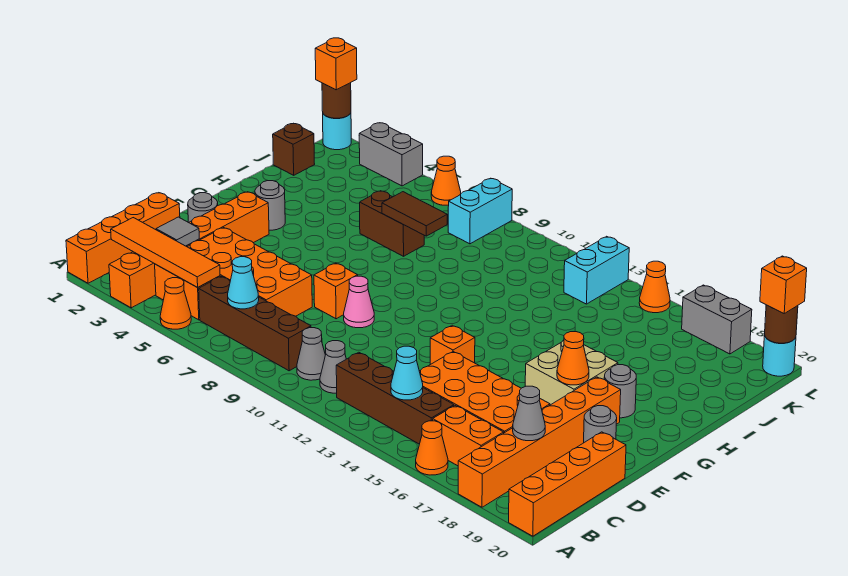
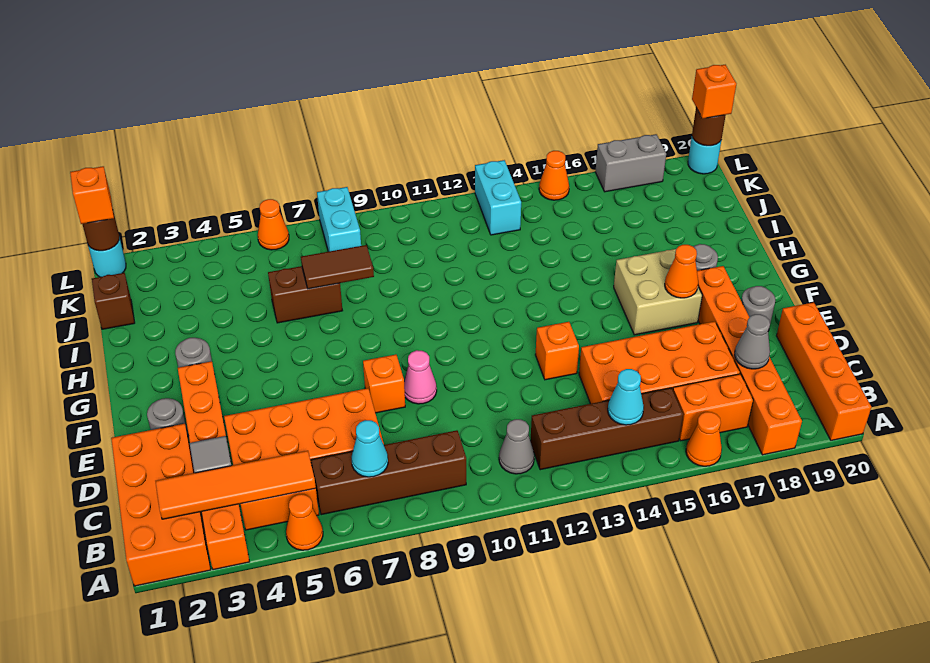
orange brick A1:D1 level 1 -> orange brick A1:D2 level 1
grey cone B10 level 1 -> none
grey brick L3:L4 level 1 -> none

